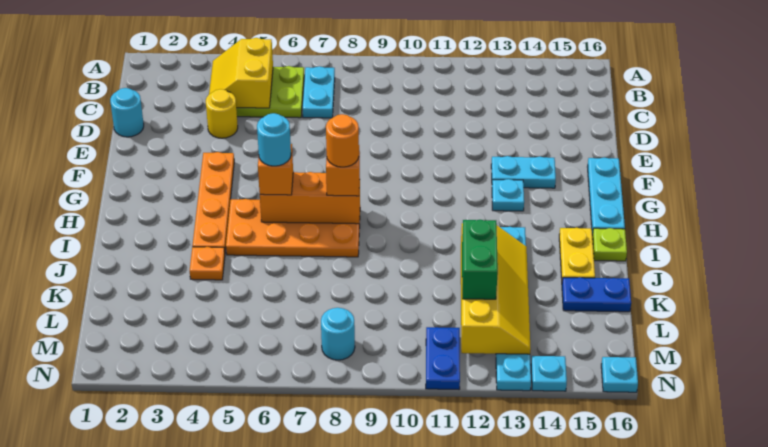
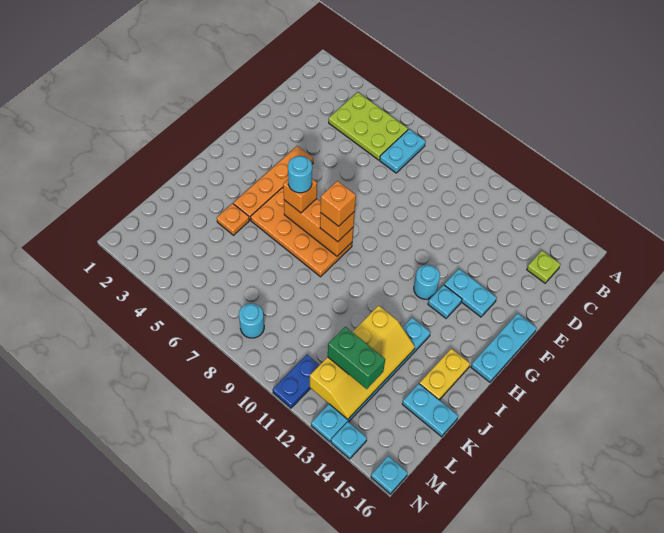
yellow slope B4:C5 level 2 top 5 -> none
cyan round brick D1 level 1 -> cyan round brick G12 level 1
yellow round brick D4 level 1 -> none
orange round brick H8 level 4 -> orange brick H8 level 4
lime plate I16 level 1 -> lime plate C15 level 1
green brick K12:L12 level 3 -> green brick L12:L13 level 3
blue plate K15:K16 level 1 -> cyan plate K15:K16 level 1

